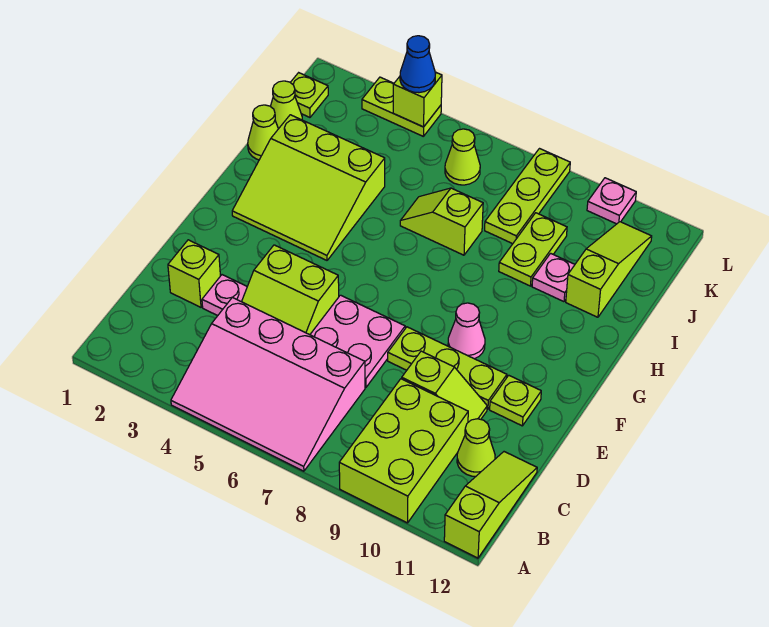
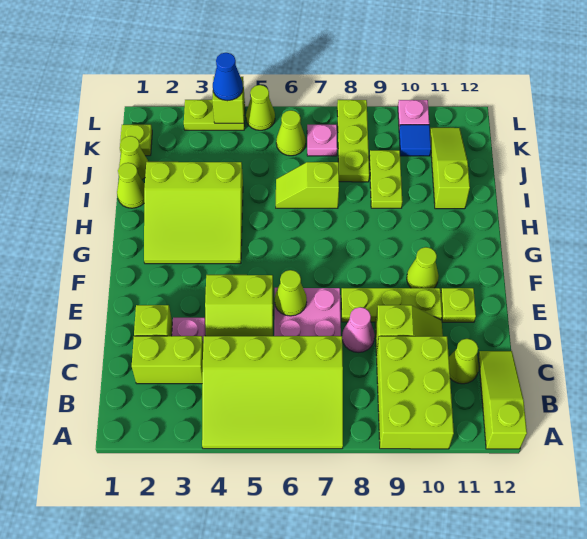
pink slope A4:C7 level 1 top C -> lime slope A4:C7 level 1 top C
none -> lime brick C2:C3 level 1
none -> lime cone E6 level 2
pink cone F9 level 1 -> pink cone D8 level 1
none -> lime cone F10 level 1
pink plate I10 level 1 -> pink plate K7 level 1
none -> blue tile K10 level 1
none -> lime cone L5 level 1

